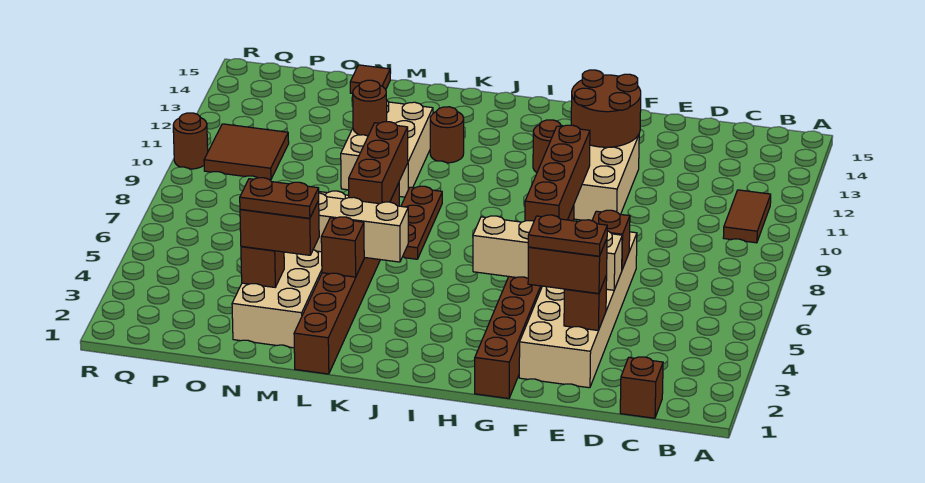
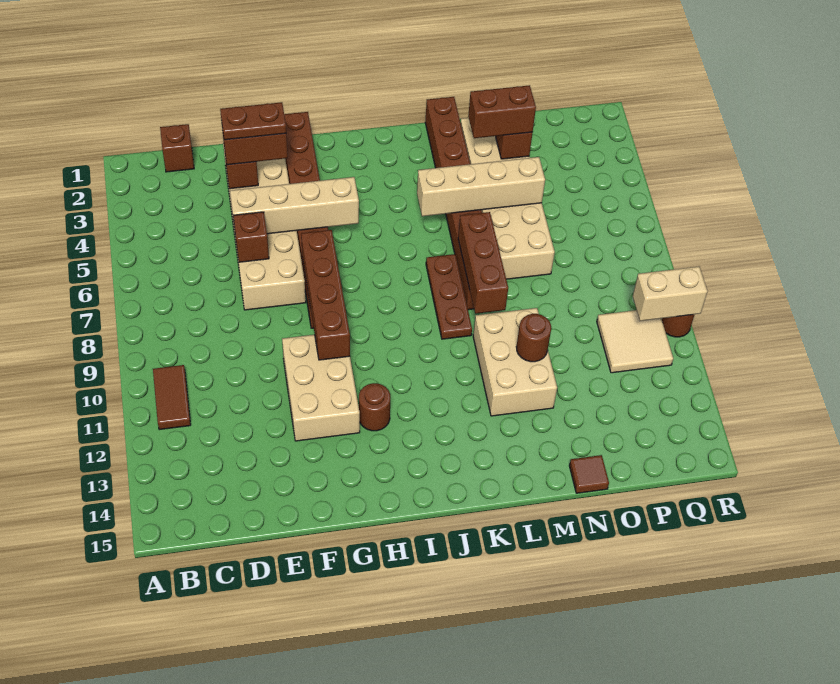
brown round brick F12:G13 level 2 -> none
brown round brick K12 level 1 -> none
brown brick L4 level 2 -> none
brown plate M3:N3 level 4 -> none
brown tile P10:Q11 level 1 -> tan tile P10:Q11 level 1
none -> tan brick Q10:R10 level 2

